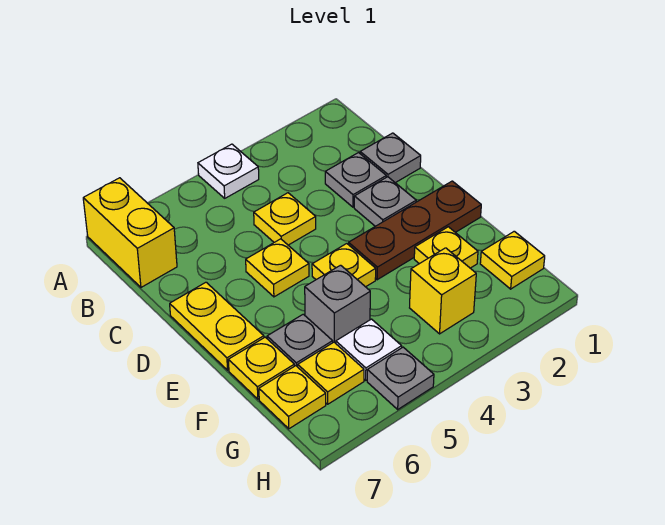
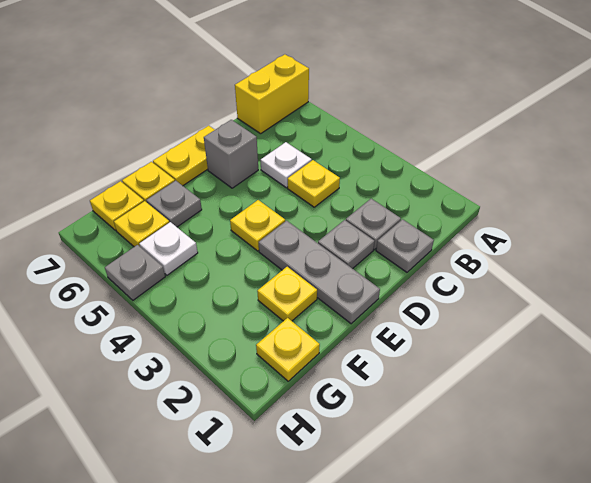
white plate A4 level 1 -> white plate C5 level 1
yellow plate D5 level 1 -> none
brown plate E1:E3 level 1 -> grey plate E1:E3 level 1
grey brick F5 level 1 -> grey brick D6 level 1
yellow brick G3 level 1 -> none

